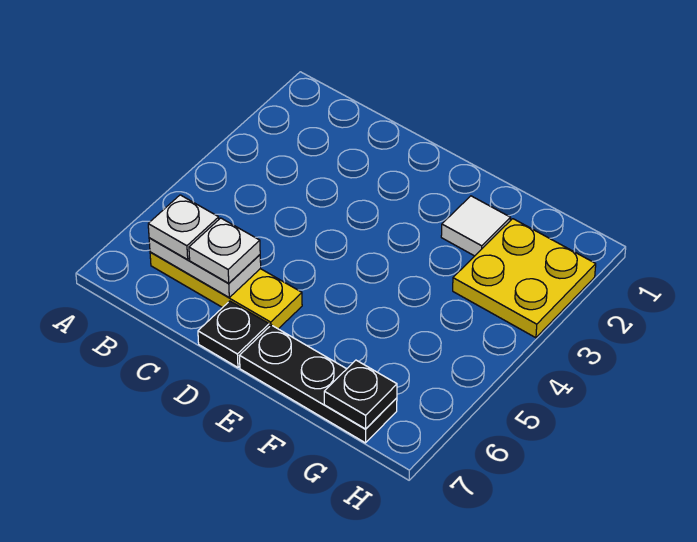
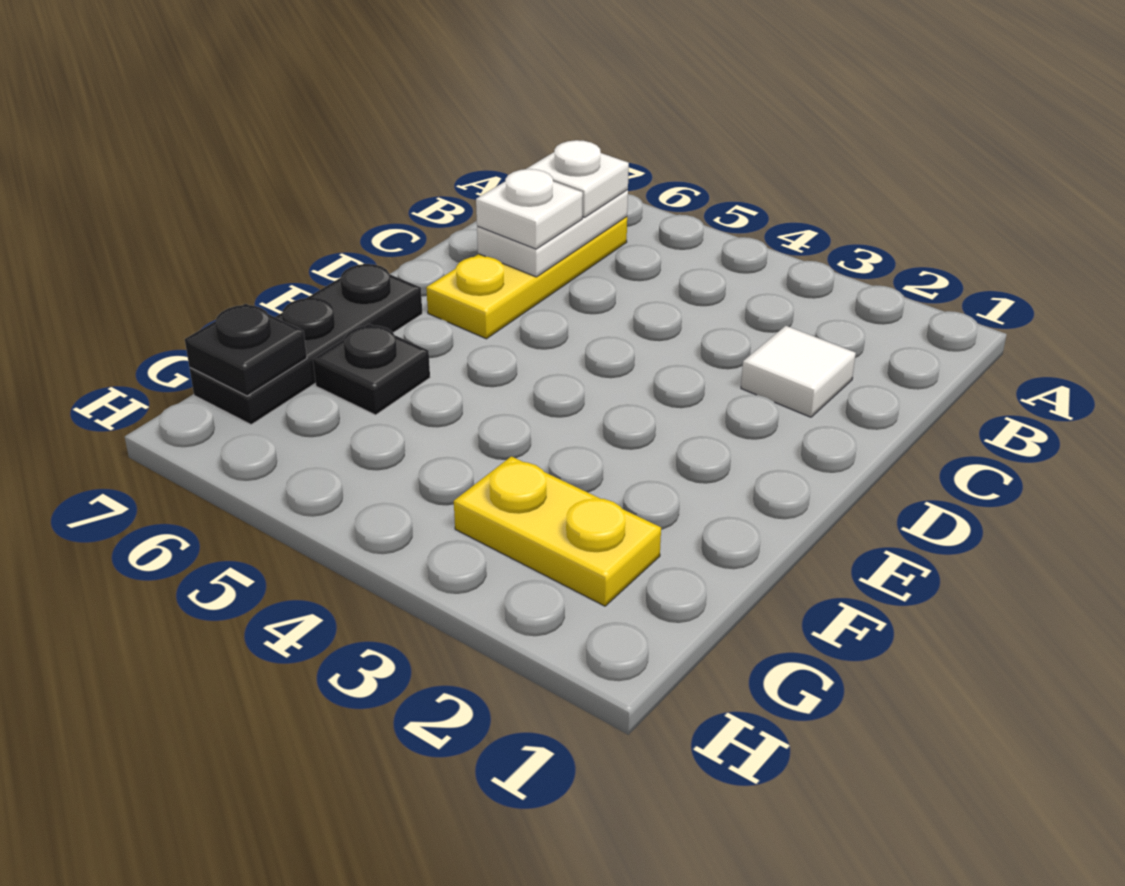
black plate D7 level 1 -> black plate F6 level 1
white tile F2 level 1 -> white tile C2 level 1
yellow plate G2:H3 level 1 -> yellow plate G2:G3 level 1

